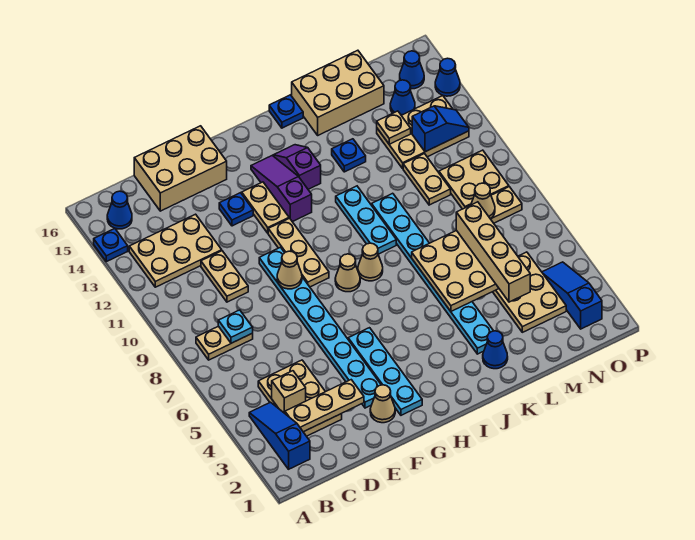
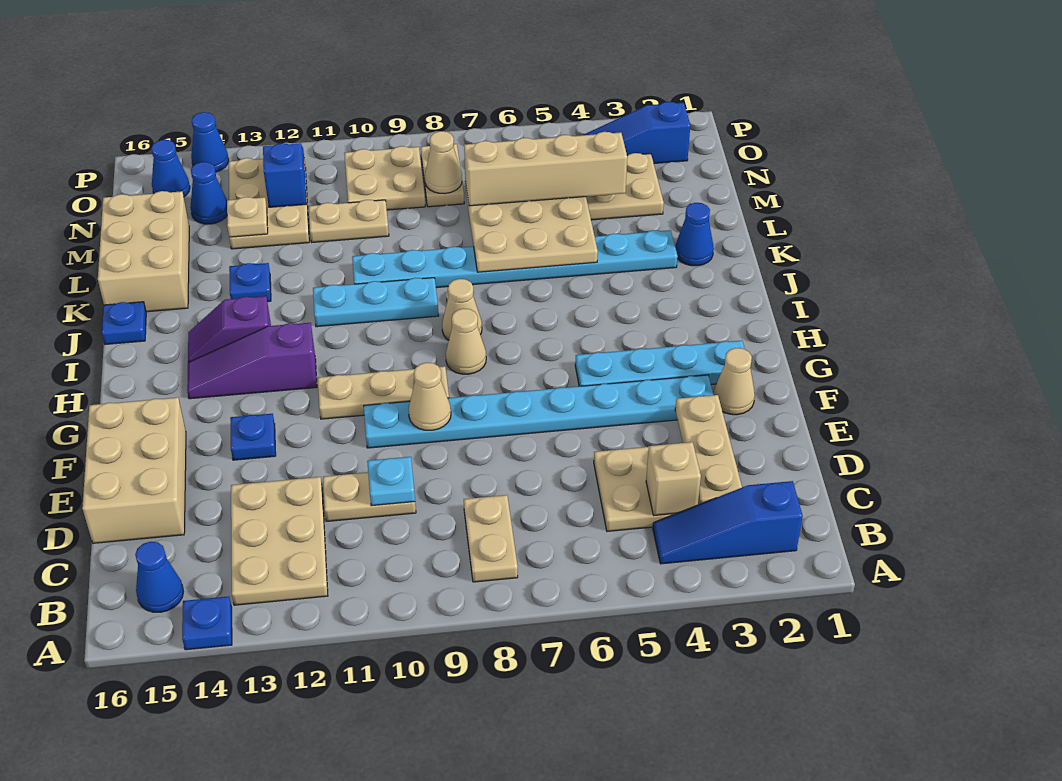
cyan plate C8 level 2 -> cyan plate D10 level 2
tan plate G12:G13 level 1 -> none

